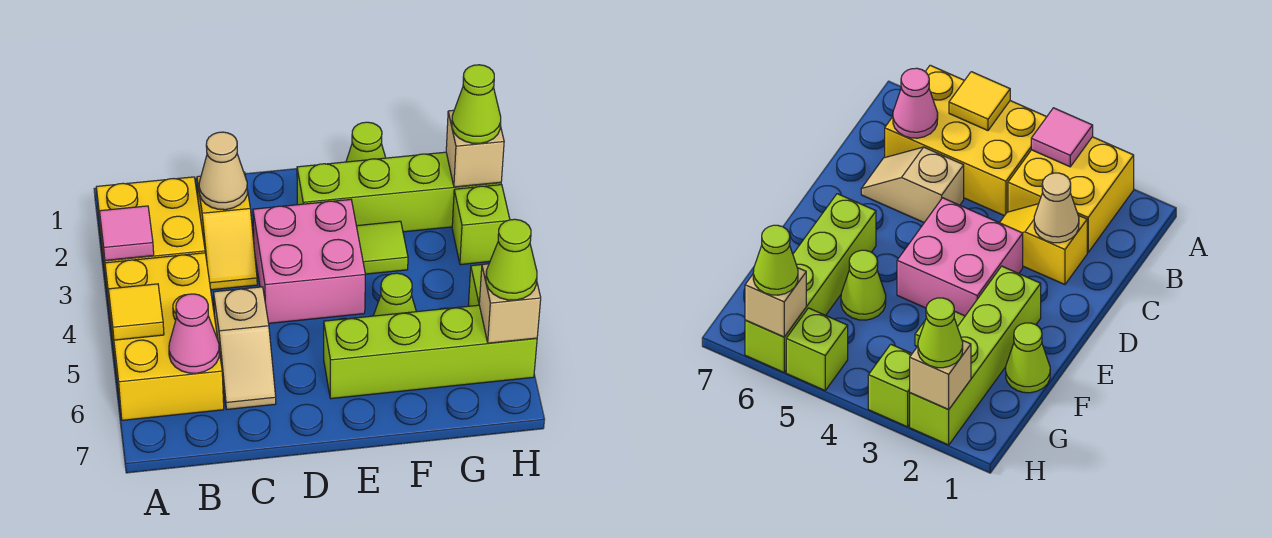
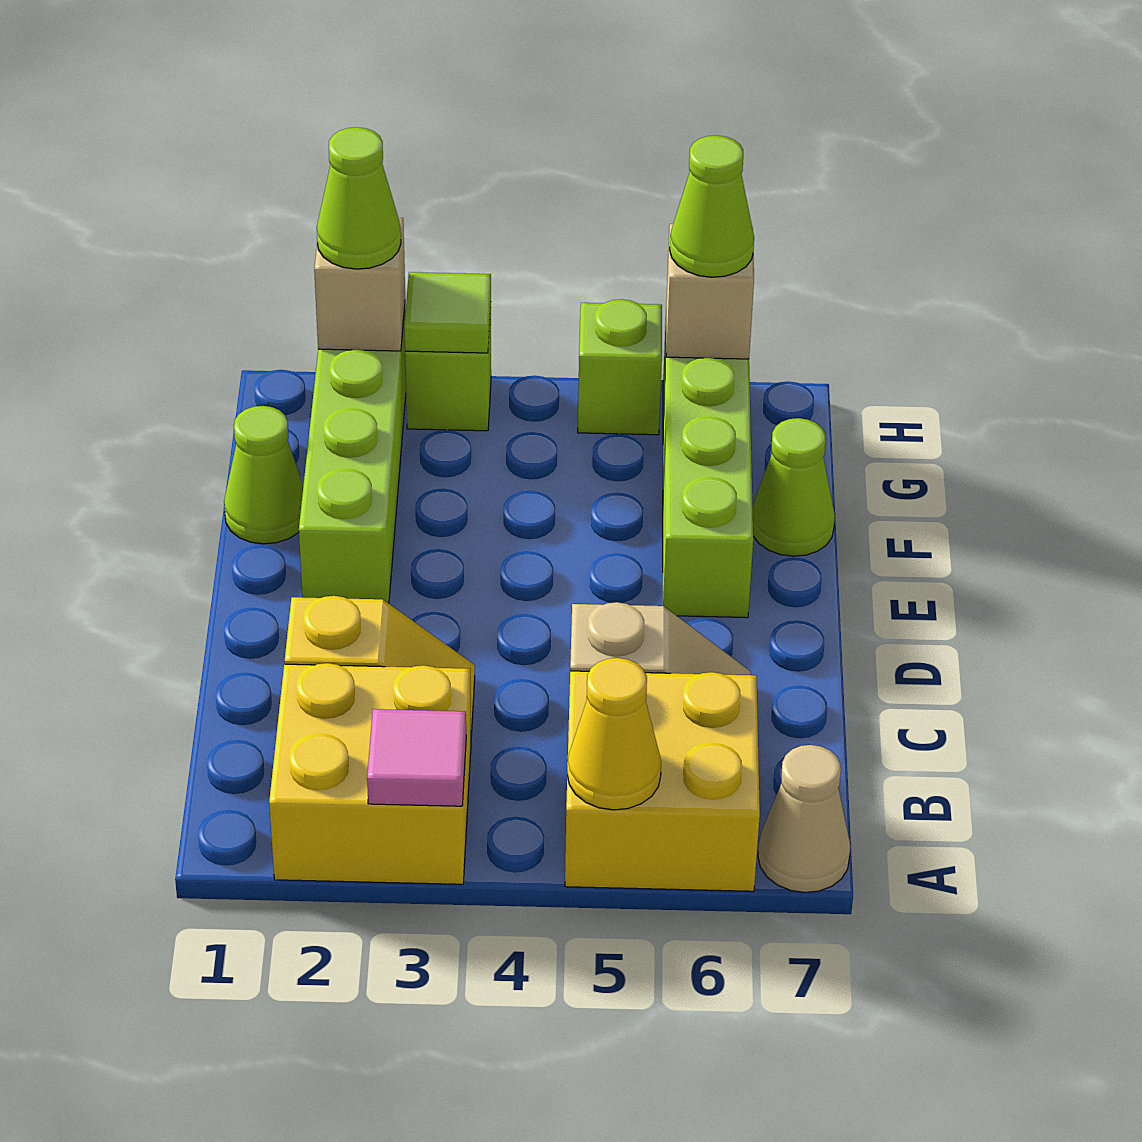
yellow brick A4:B6 level 1 -> yellow brick A5:B6 level 1
yellow tile A5 level 2 -> yellow cone A5 level 2
pink cone B6 level 2 -> none
tan cone C2 level 2 -> tan cone A7 level 1
pink brick D3:E4 level 1 -> none
lime tile F3 level 1 -> lime tile H3 level 2
lime cone F5 level 1 -> lime cone F7 level 1

